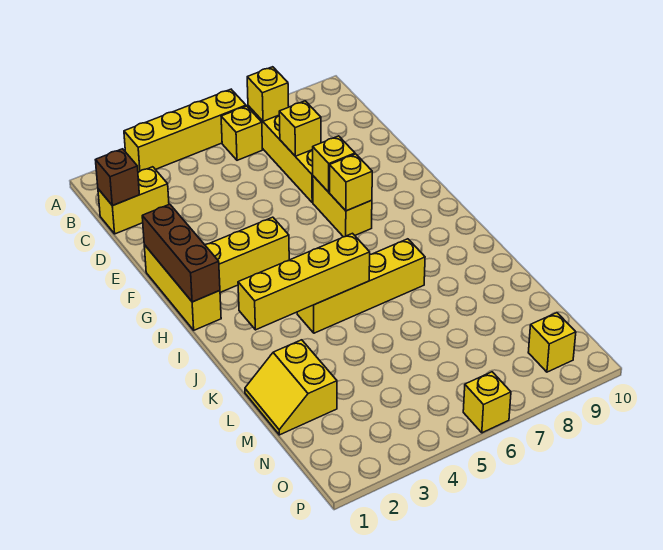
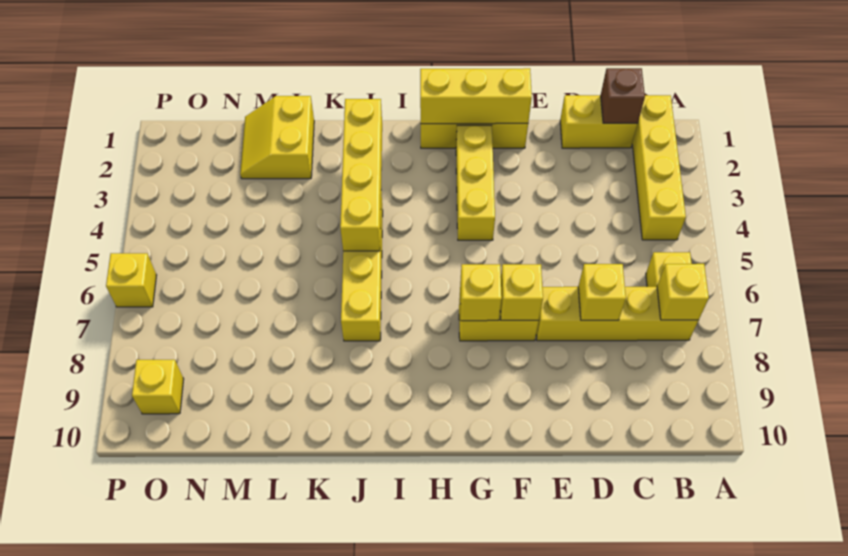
yellow brick A3:A6 level 1 -> yellow brick B1:B4 level 1
yellow brick C1:C2 level 1 -> yellow brick C1:D1 level 1
brown brick F1:H1 level 2 -> yellow brick F1:H1 level 2
yellow slope L1:M2 level 1 top 2 -> yellow slope L1:M2 level 1 top L

